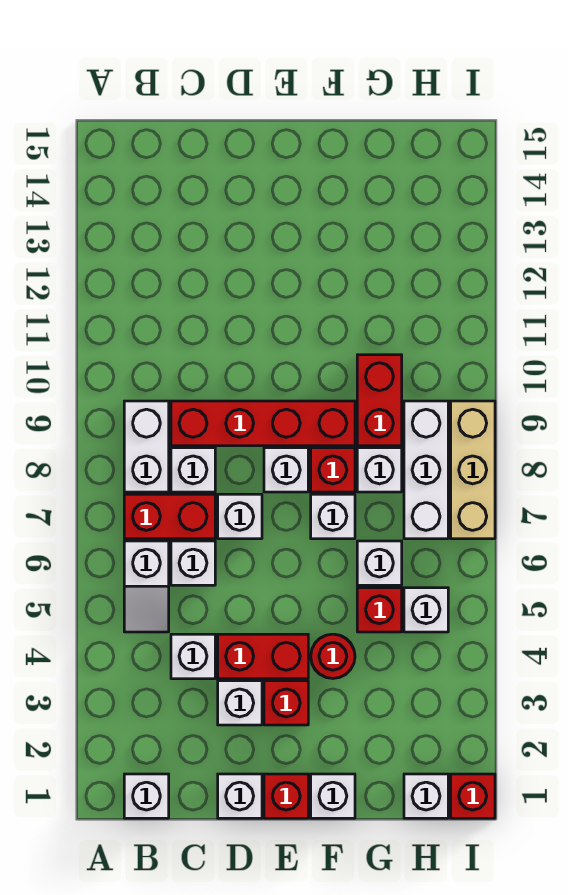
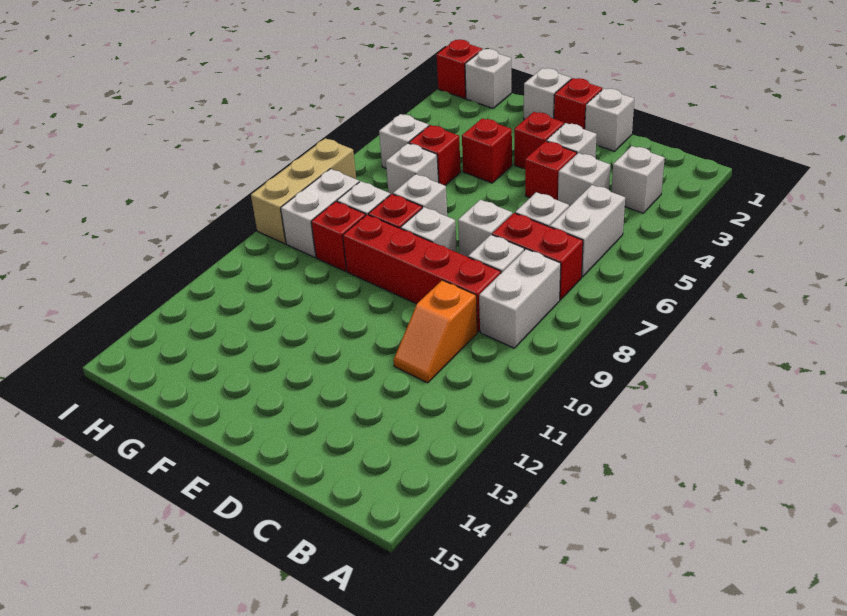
white brick B1 level 1 -> white brick B3 level 1
white slope B5:B6 level 1 top 6 -> white brick B5:B6 level 1
none -> orange slope C10:C11 level 1 top 10
red brick D4:E4 level 1 -> red brick D4 level 1
red round brick F4 level 1 -> red brick F4 level 1
red brick G9:G10 level 1 -> red brick G9 level 1
white brick H7:H9 level 1 -> white brick H8:H9 level 1

